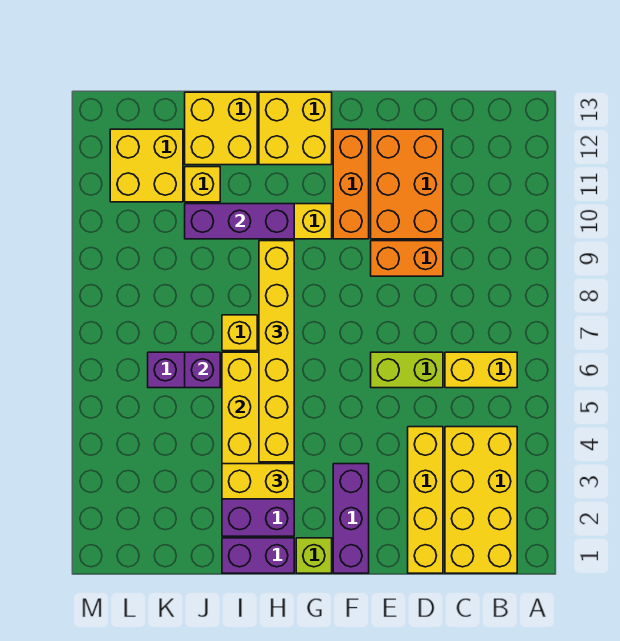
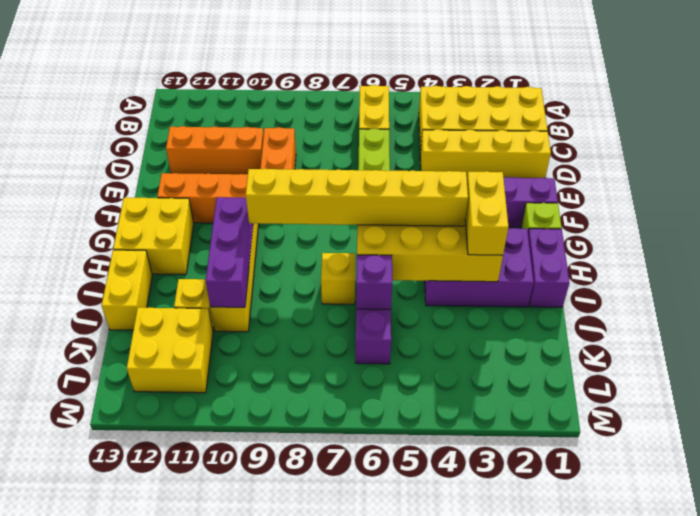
orange brick D10:E12 level 1 -> orange brick D10:D12 level 1
yellow brick I12:J13 level 1 -> yellow brick I13:J13 level 1

